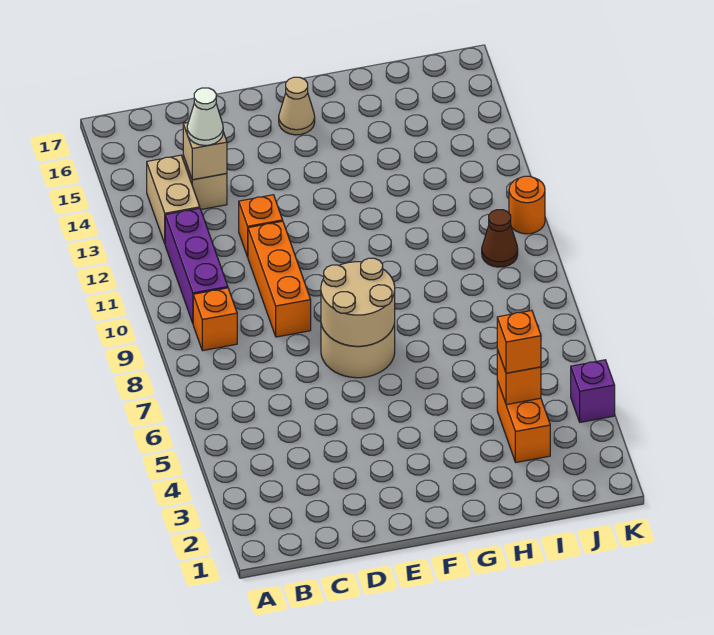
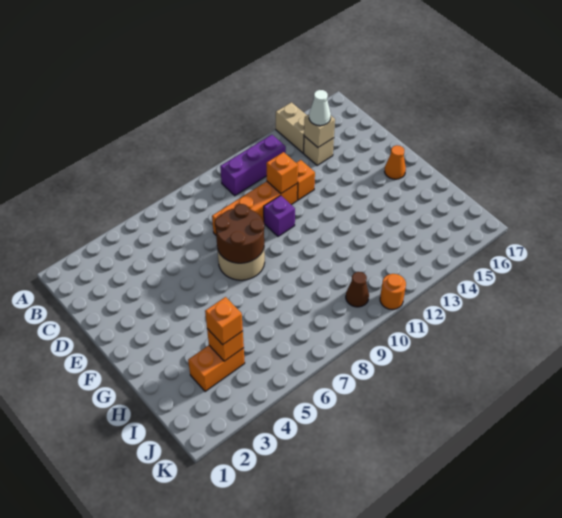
orange brick B9 level 1 -> orange brick D11 level 2
tan brick B13:B14 level 1 -> tan brick A14:B14 level 1
orange brick D9:D11 level 1 -> orange brick D8:D11 level 1
tan round brick E7:F8 level 2 -> brown round brick E7:F8 level 2
tan cone F16 level 1 -> orange cone F16 level 1
purple brick K4 level 1 -> purple brick E10 level 1

